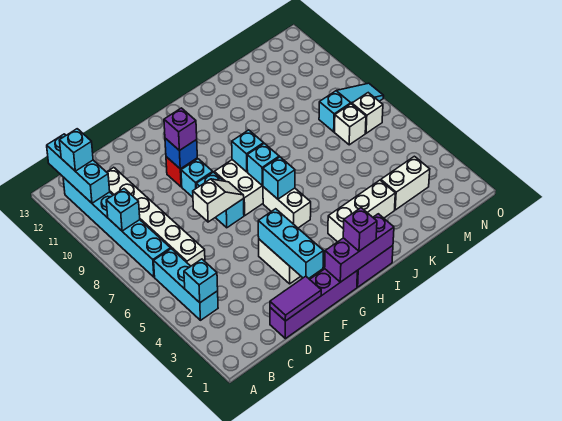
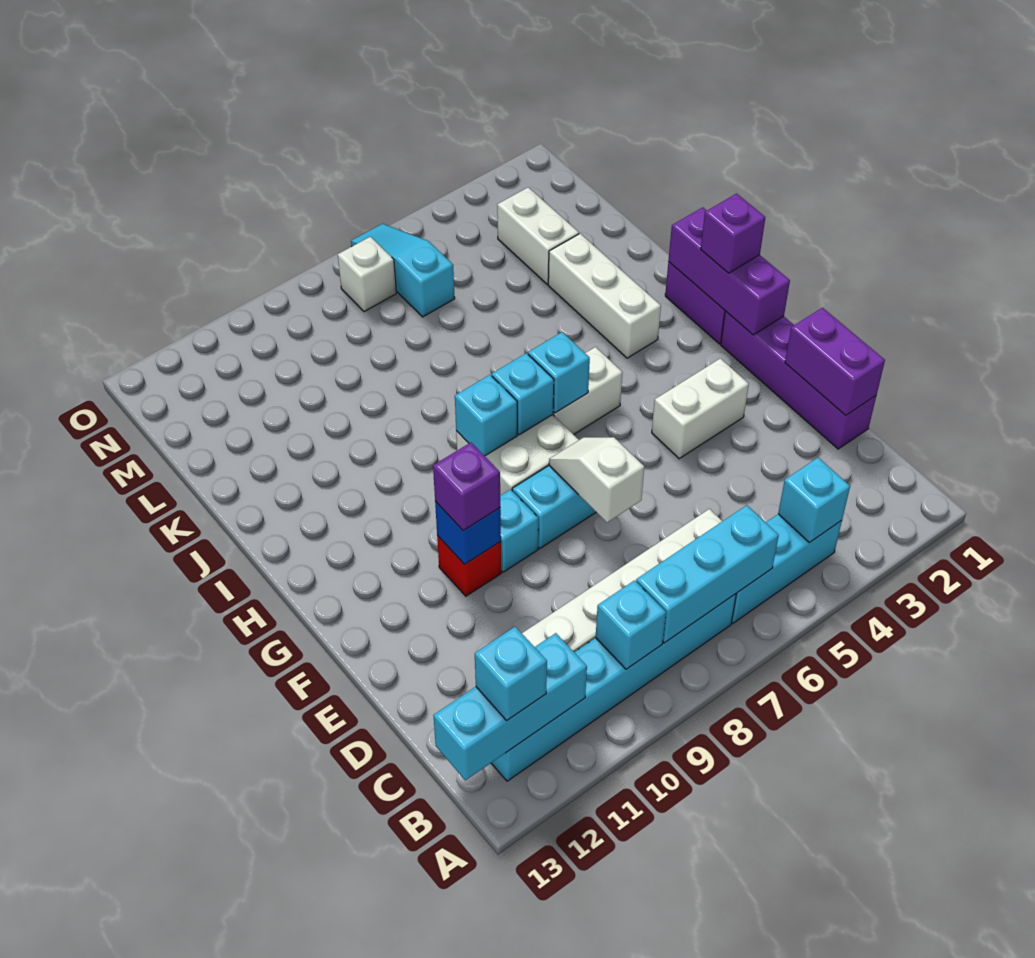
purple tile D1:E1 level 2 -> purple brick D1:E1 level 2
cyan brick F2:F4 level 2 -> cyan brick B6:B8 level 2
white brick M7 level 1 -> none
cyan slope M8:O8 level 1 top M -> cyan slope M6:O6 level 1 top M

